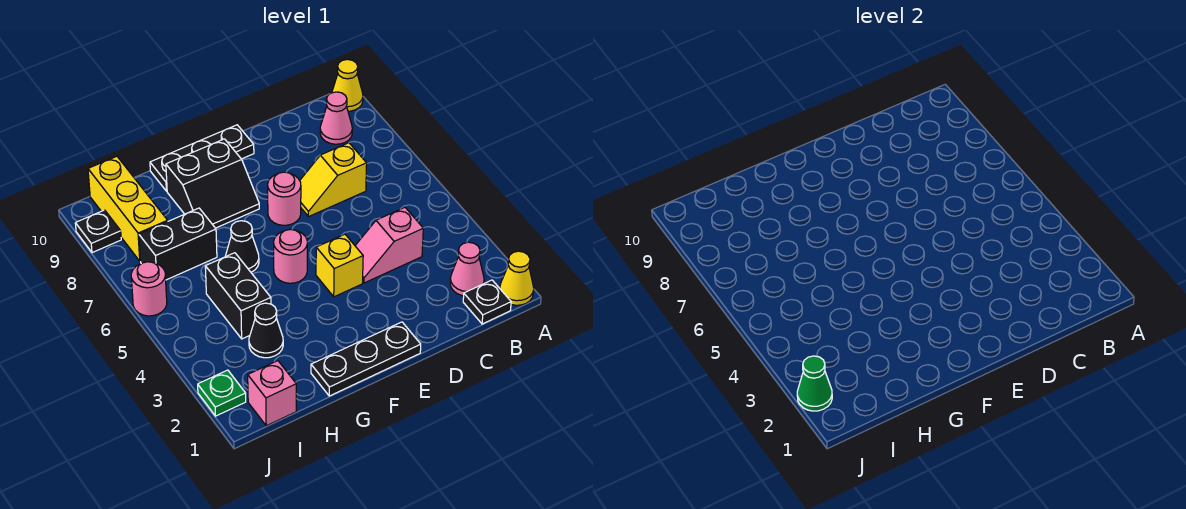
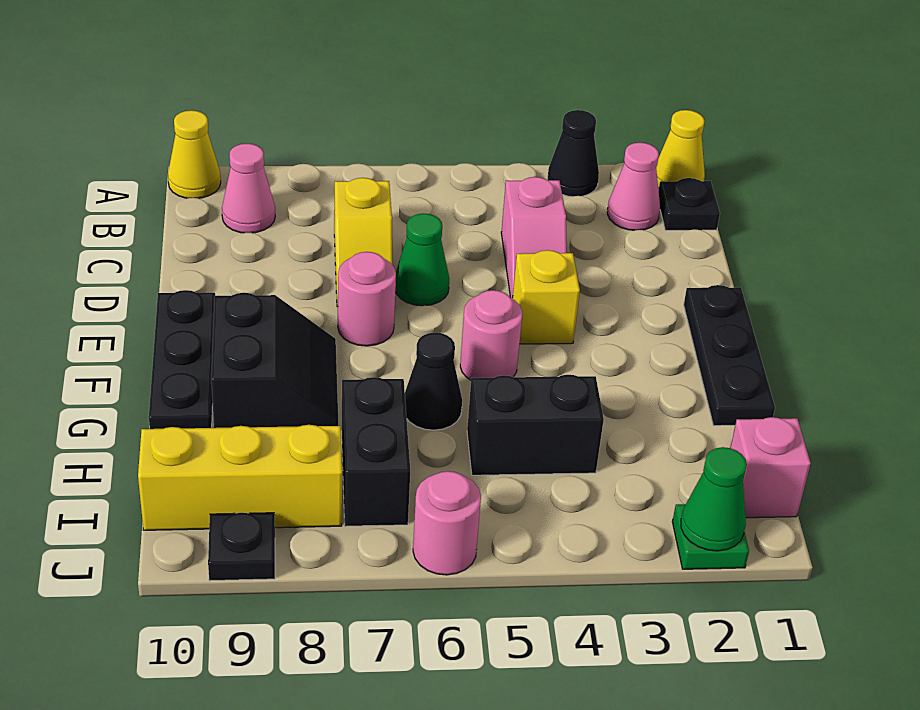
none -> green cone D6 level 1
black cone H3 level 1 -> black cone A3 level 1

